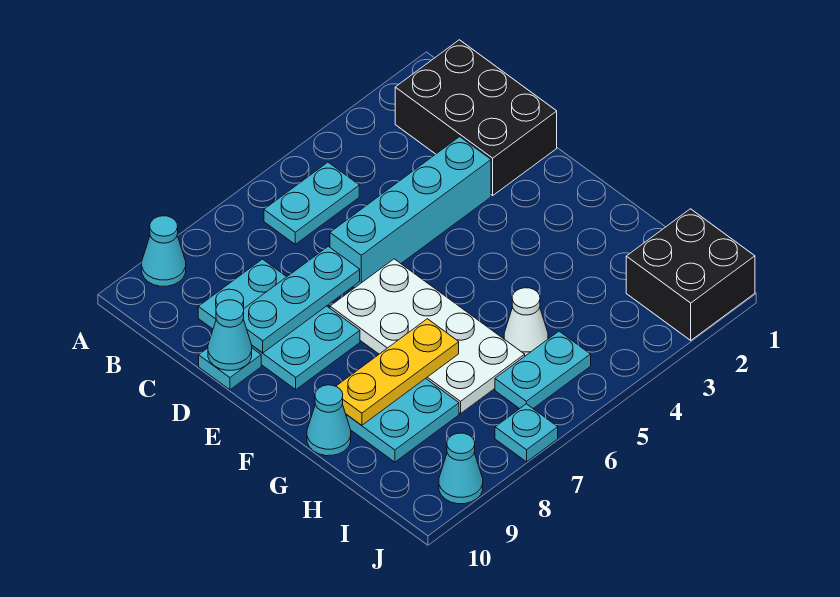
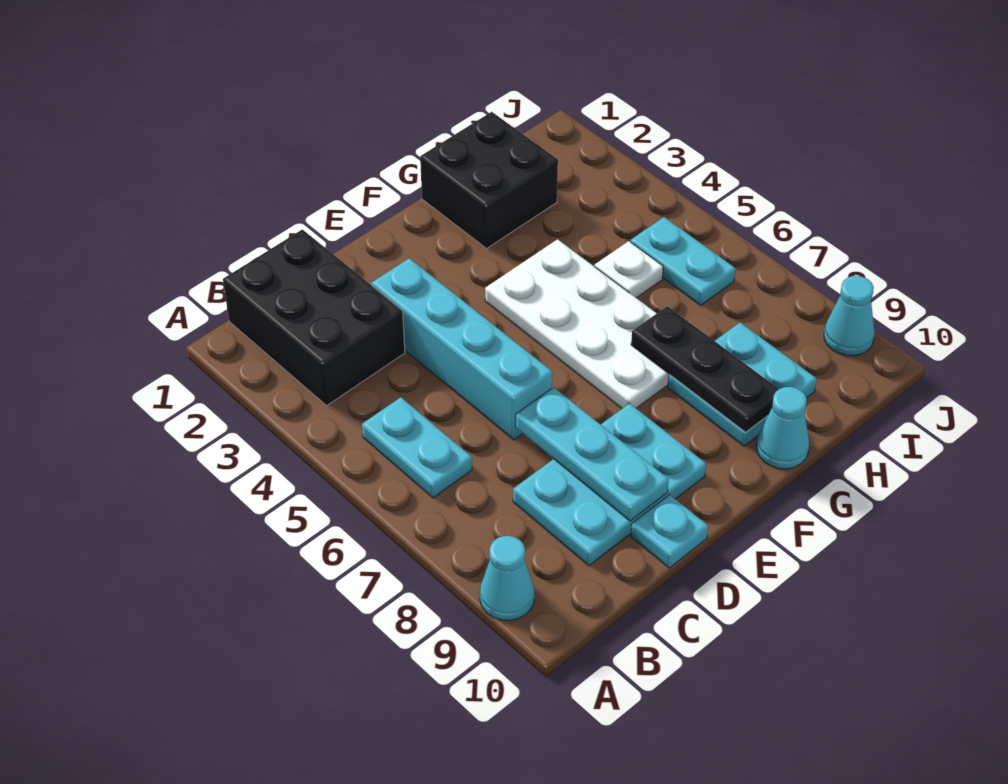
black brick B1:D2 level 1 -> black brick B1:C3 level 1
cyan cone D10 level 2 -> none
white plate E6:H7 level 1 -> white plate F4:G7 level 1
yellow plate G7:G9 level 2 -> black plate G7:G9 level 2
white cone H5 level 1 -> white plate H5 level 1
black brick I1:J2 level 1 -> black brick G1:H2 level 1
cyan plate J7 level 1 -> none

